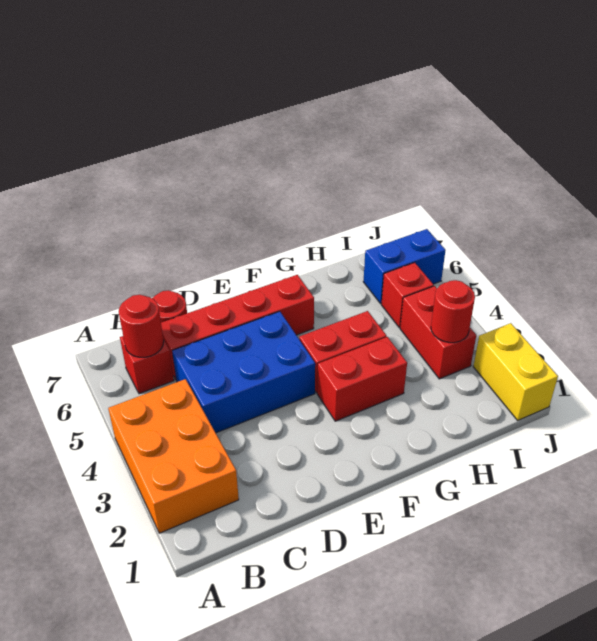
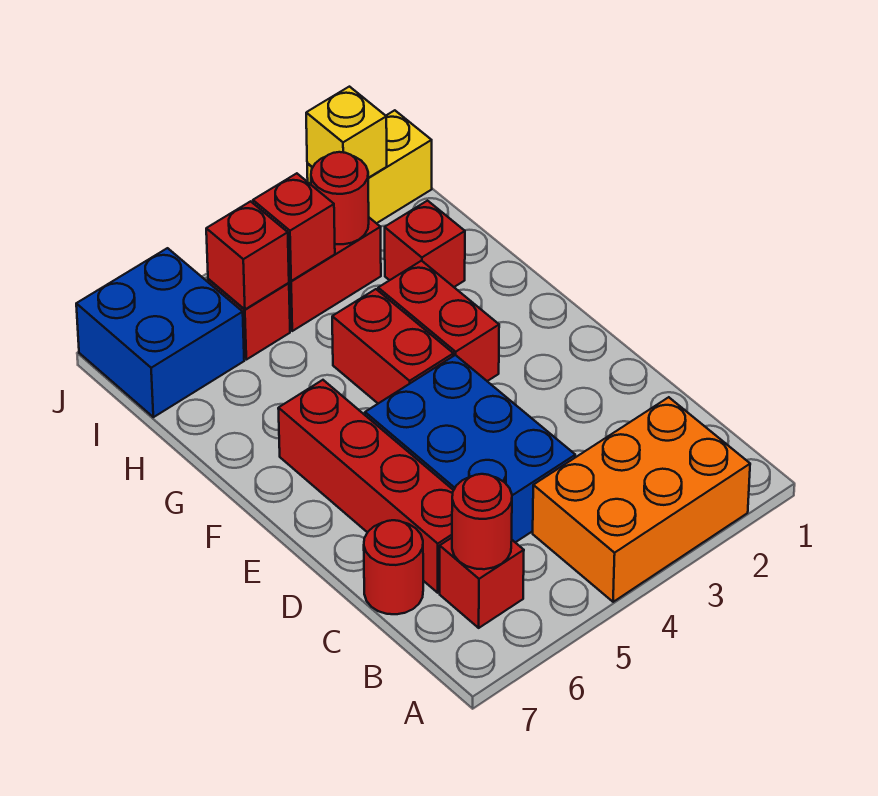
none -> red brick H2 level 1
none -> red brick I4 level 2
none -> red brick I5 level 2
blue brick I6:J6 level 1 -> blue brick I6:J7 level 1
none -> yellow brick J2 level 2

